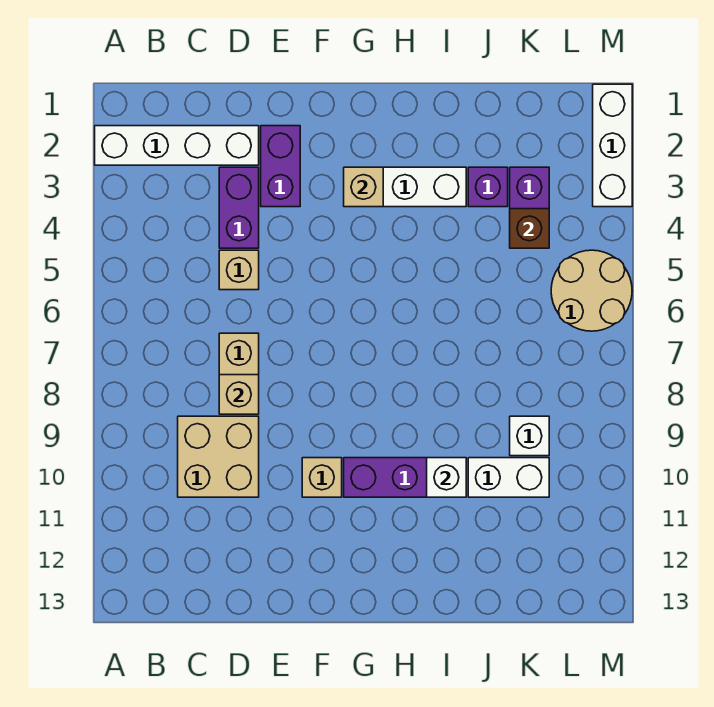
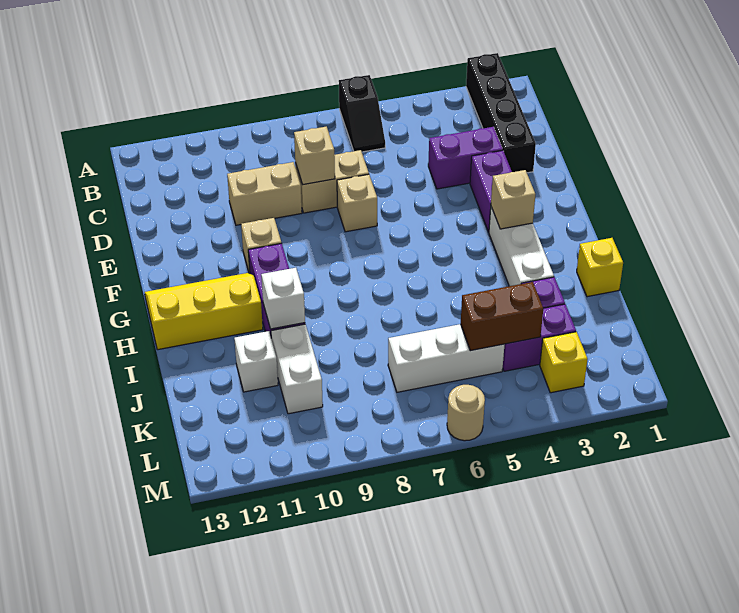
white brick A2:D2 level 1 -> black brick A2:D2 level 1
none -> black slope A6:B6 level 1 top A
tan brick C9:D10 level 1 -> tan brick D9:D10 level 1
tan brick D5 level 1 -> tan brick E7 level 1
purple brick E2:E3 level 1 -> purple brick E3:F3 level 1
none -> yellow slope G11:H13 level 1 top H
none -> yellow brick I1 level 1
brown brick K4 level 2 -> brown brick K4:K5 level 2
white brick K9 level 1 -> white brick J11 level 1
none -> yellow brick L3 level 1
tan round brick L5:M6 level 1 -> tan round brick M6 level 1
white brick M1:M3 level 1 -> white brick K5:K7 level 1

